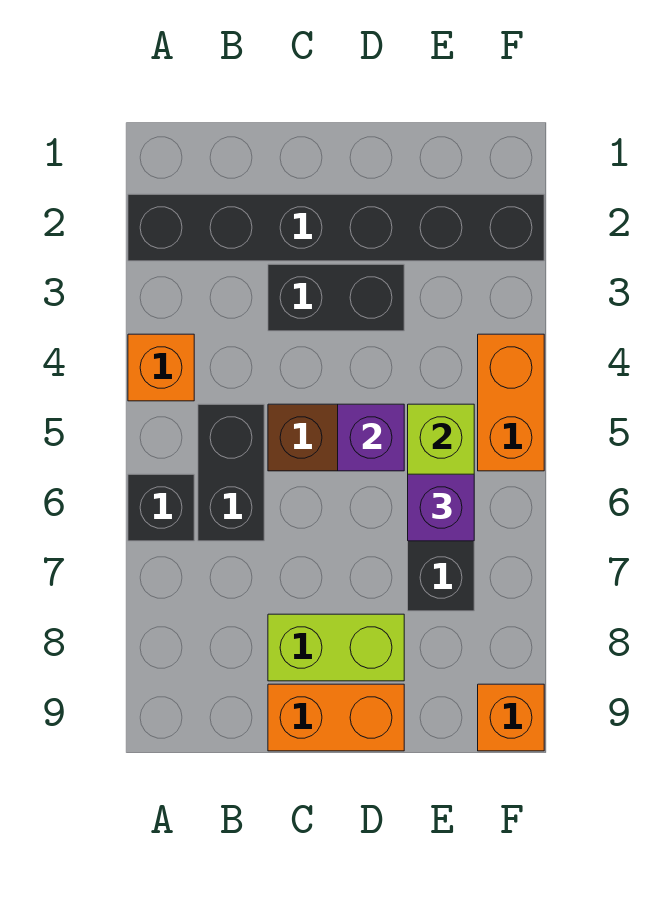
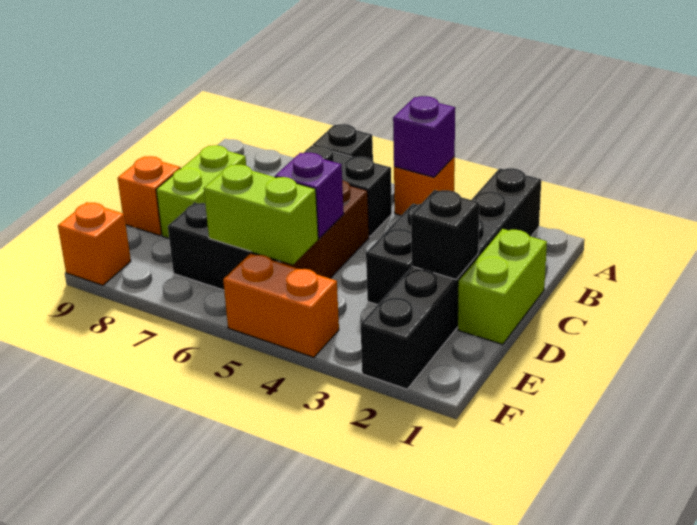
none -> lime brick C1:D1 level 1
orange brick C9:D9 level 1 -> orange brick D9 level 1
none -> black brick D2 level 2
purple brick E6 level 3 -> purple brick A4 level 2

